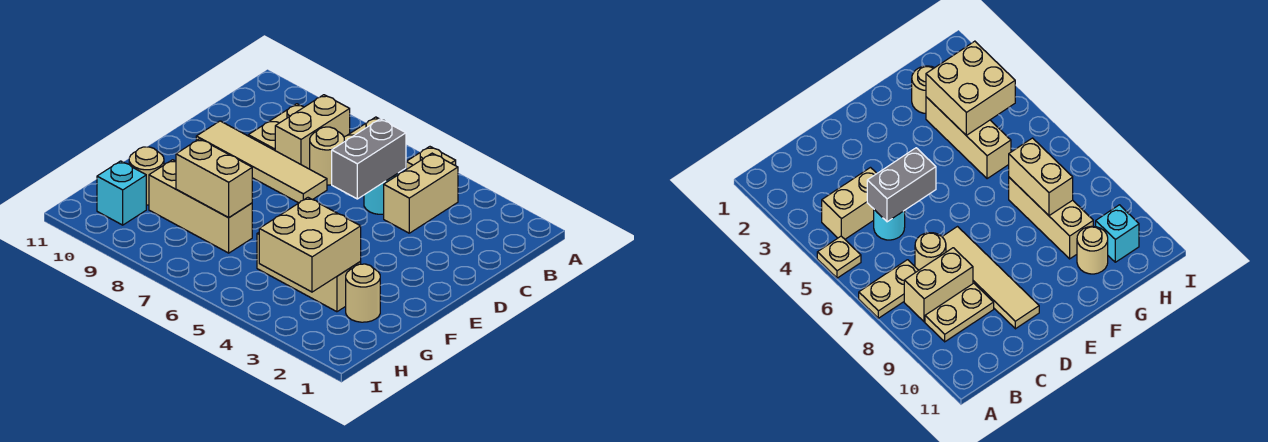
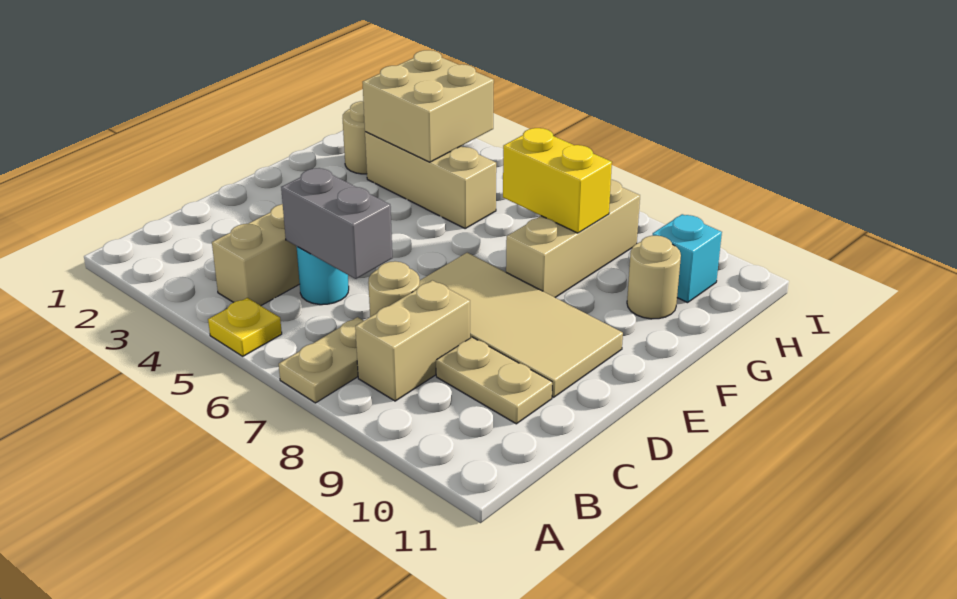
tan plate A5 level 1 -> yellow plate A5 level 1
tan plate B9:C9 level 1 -> tan plate C9:C10 level 1
grey brick C5:D5 level 2 -> grey brick C5:C6 level 2
tan tile D7:D10 level 1 -> tan tile D7:E10 level 1
tan brick G7:G9 level 1 -> tan brick F8:H8 level 1
tan brick G7:G8 level 2 -> yellow brick G7:G8 level 2

